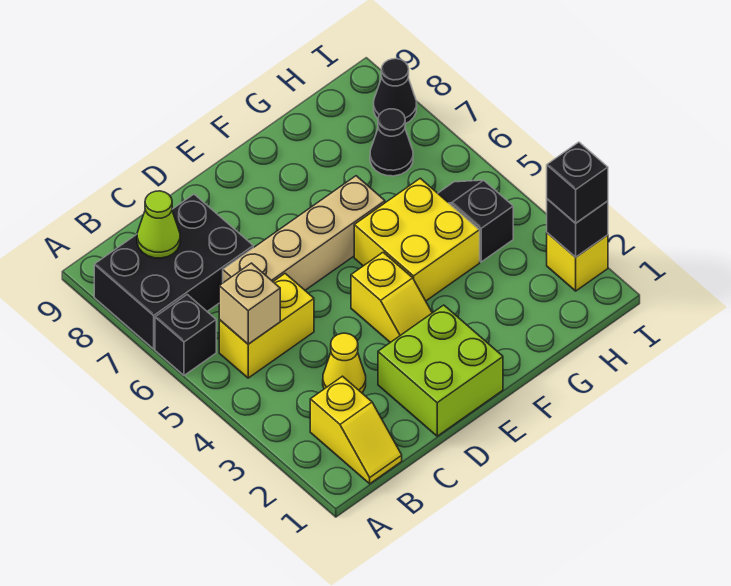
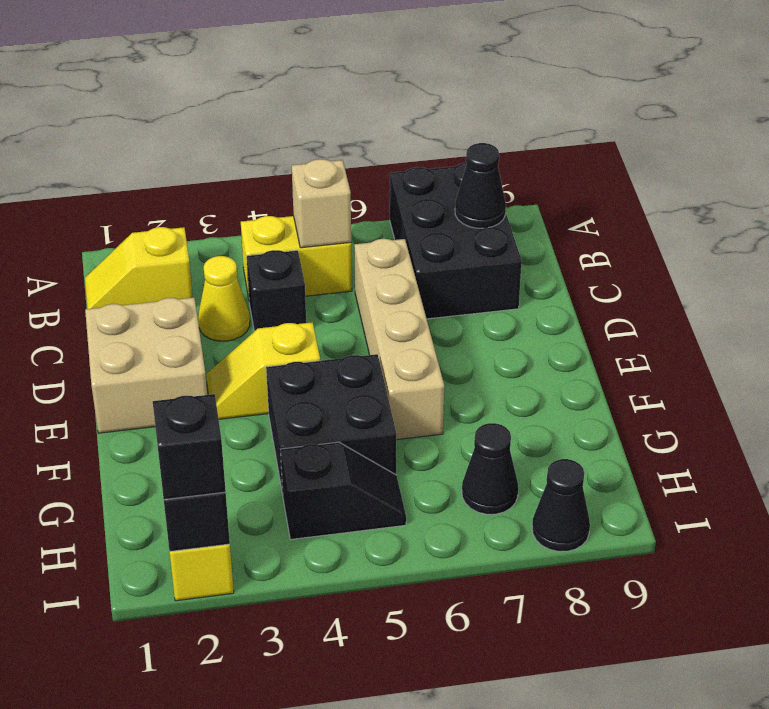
black brick A6 level 1 -> black brick C4 level 1
yellow brick B5:C5 level 1 -> yellow brick B4:B5 level 1
lime cone B8 level 2 -> black cone B8 level 2
lime brick D1:E2 level 1 -> tan brick D1:E2 level 1
yellow brick F4:G5 level 1 -> black brick F4:G5 level 1

